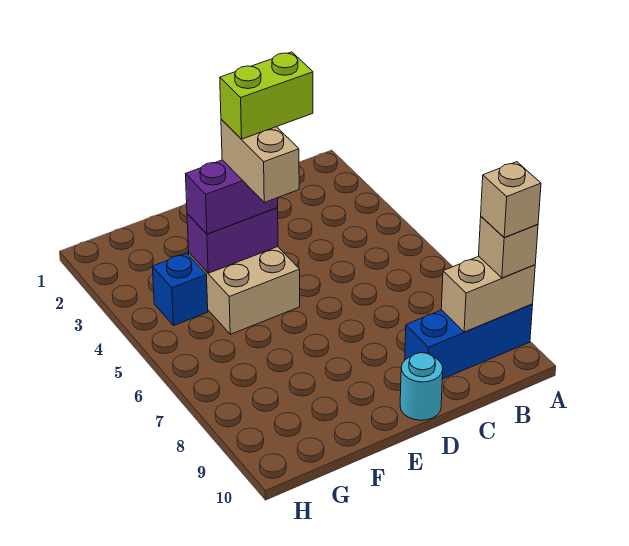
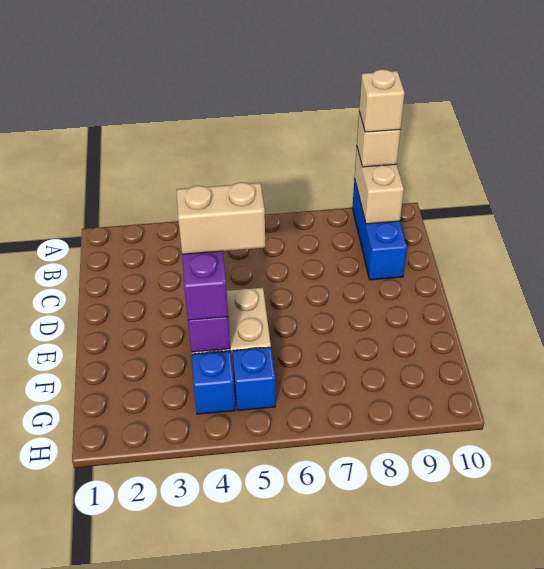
lime brick D4:E4 level 5 -> none
cyan round brick D10 level 1 -> none
none -> blue brick G5 level 1

